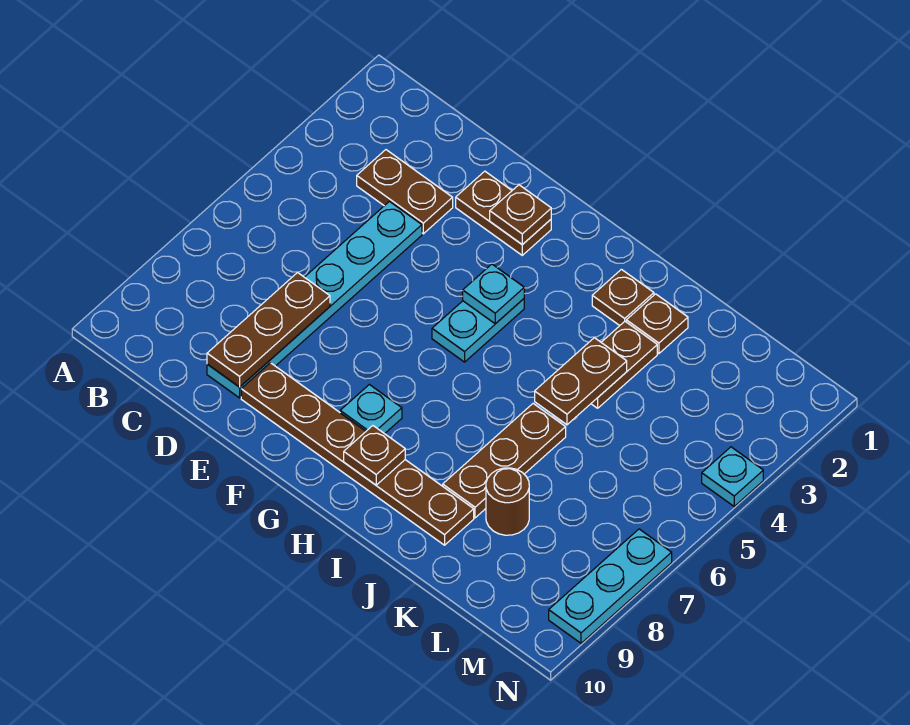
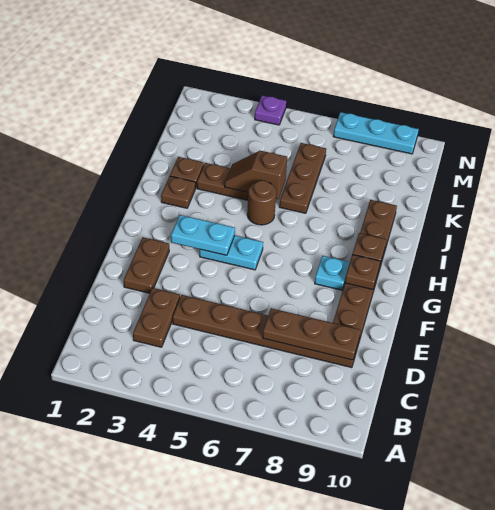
cyan plate D4:D9 level 1 -> brown plate D4:D9 level 1
brown plate F2 level 2 -> brown plate G9 level 2
cyan plate G4 level 2 -> cyan plate G3:G4 level 2
brown plate J4:J5 level 2 -> brown slope J4:J5 level 2 top 5
brown plate J6:J8 level 1 -> brown plate J6:L6 level 1
brown round brick K8 level 1 -> brown round brick I5 level 1
cyan plate N4 level 1 -> purple plate N4 level 1

